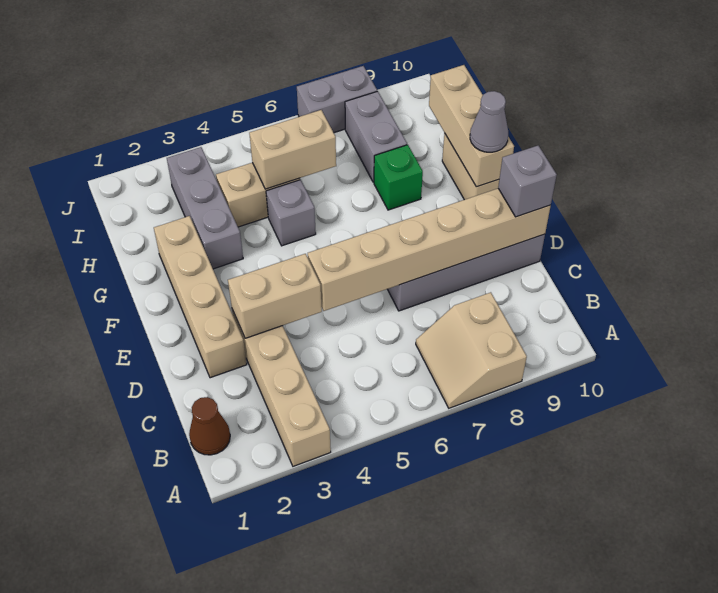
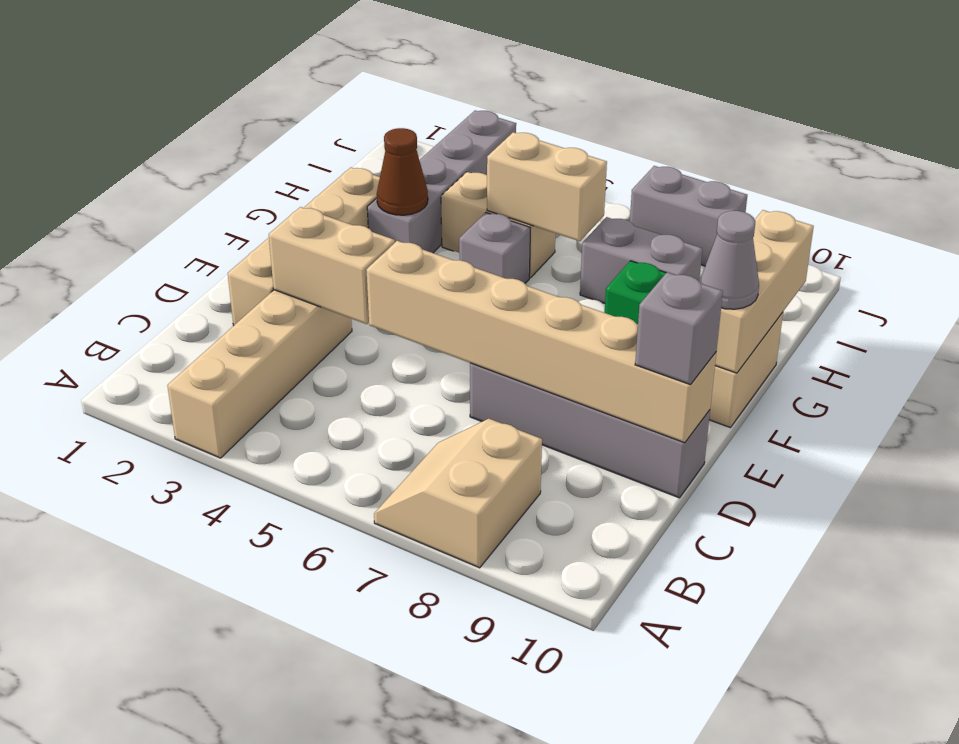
brown cone B1 level 1 -> brown cone G3 level 2
grey brick G3:I3 level 1 -> grey brick G3:J3 level 1
grey brick H8:I8 level 1 -> grey brick H7:H8 level 1

